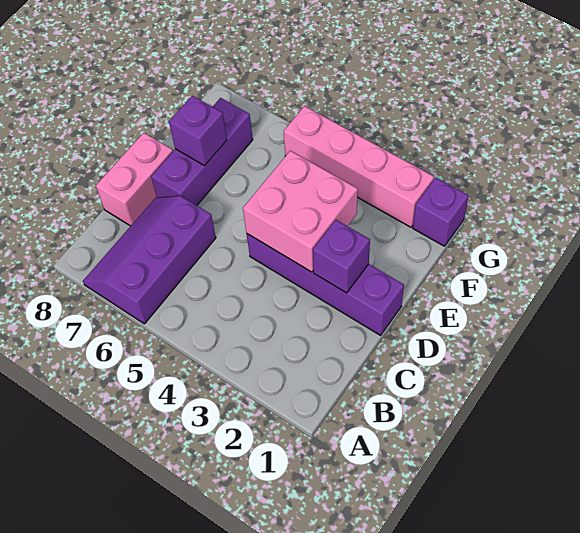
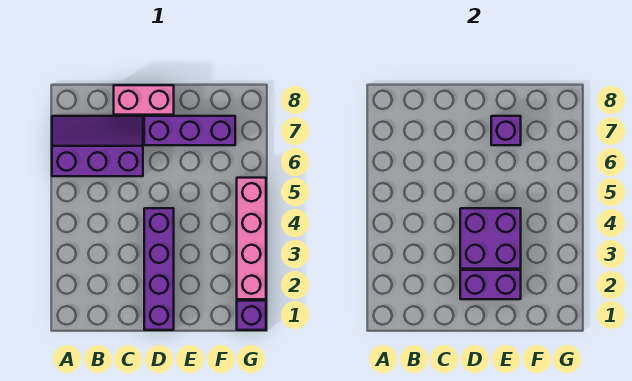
purple brick D2 level 2 -> purple brick D2:E2 level 2
pink brick D3:E4 level 2 -> purple brick D3:E4 level 2

